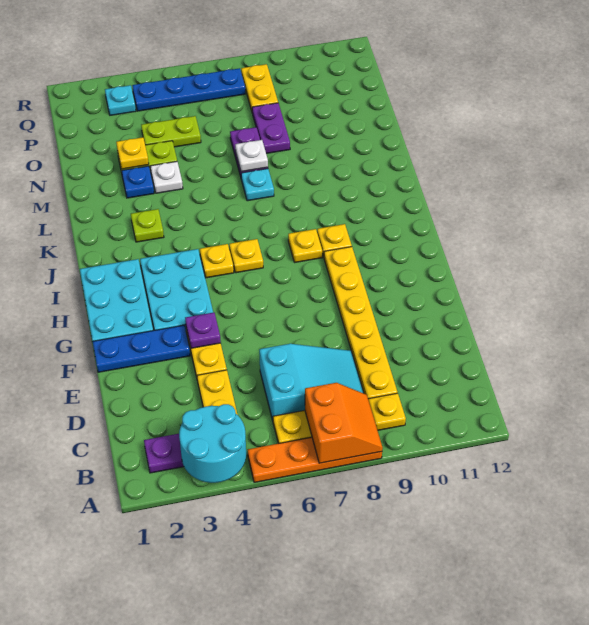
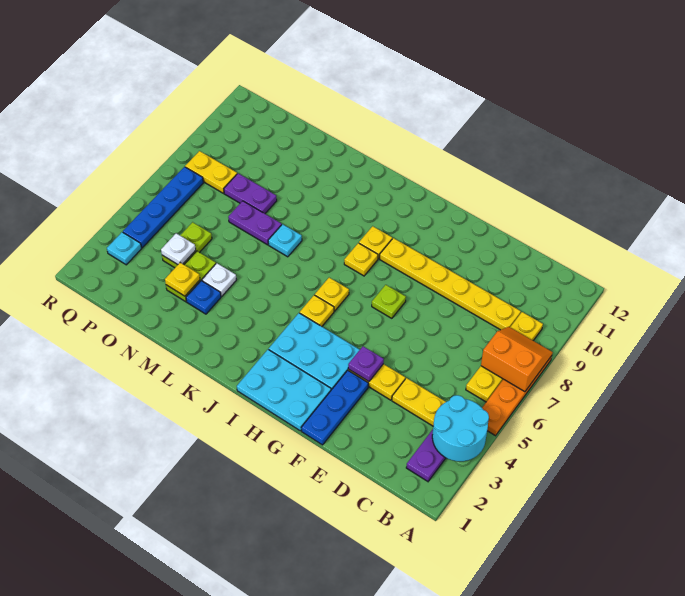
cyan slope C6:D8 level 1 top 6 -> none
lime plate K3 level 1 -> lime plate G7 level 1
white plate M7 level 2 -> white plate O4 level 2

